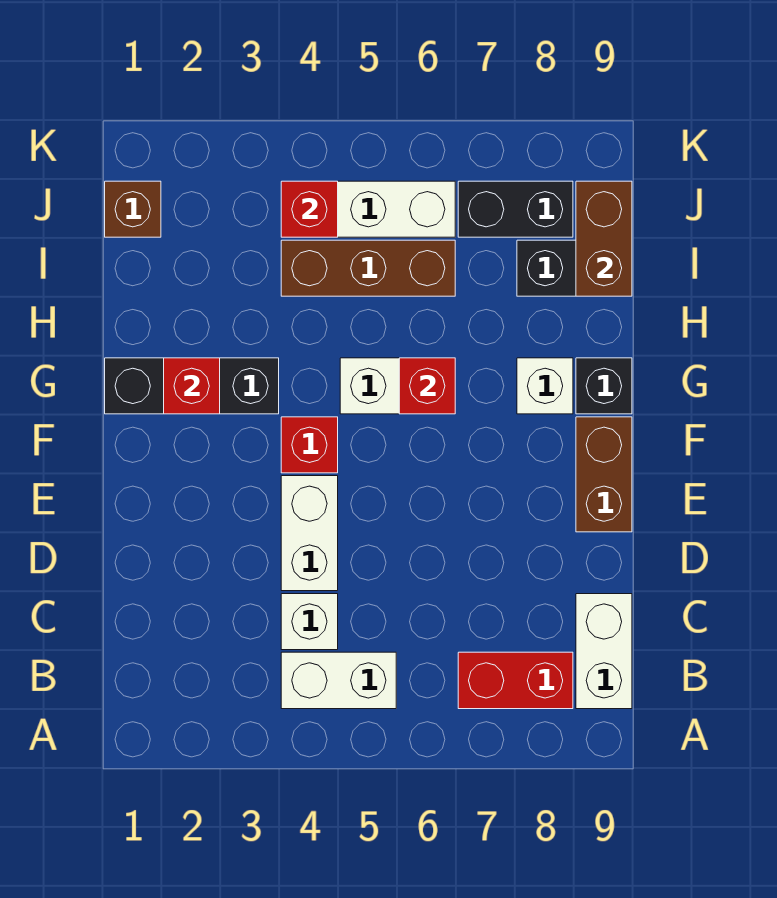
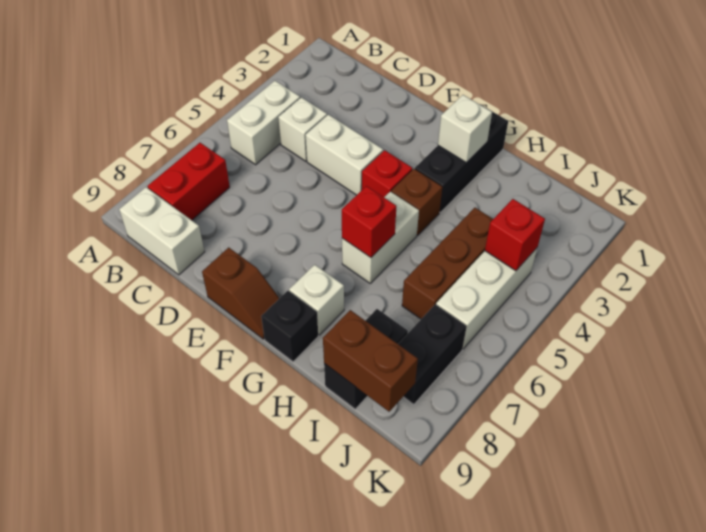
brown brick E9:F9 level 1 -> brown slope E9:F9 level 1 top E
red brick G2 level 2 -> white brick G2 level 2
brown brick J1 level 1 -> brown brick G4 level 1

